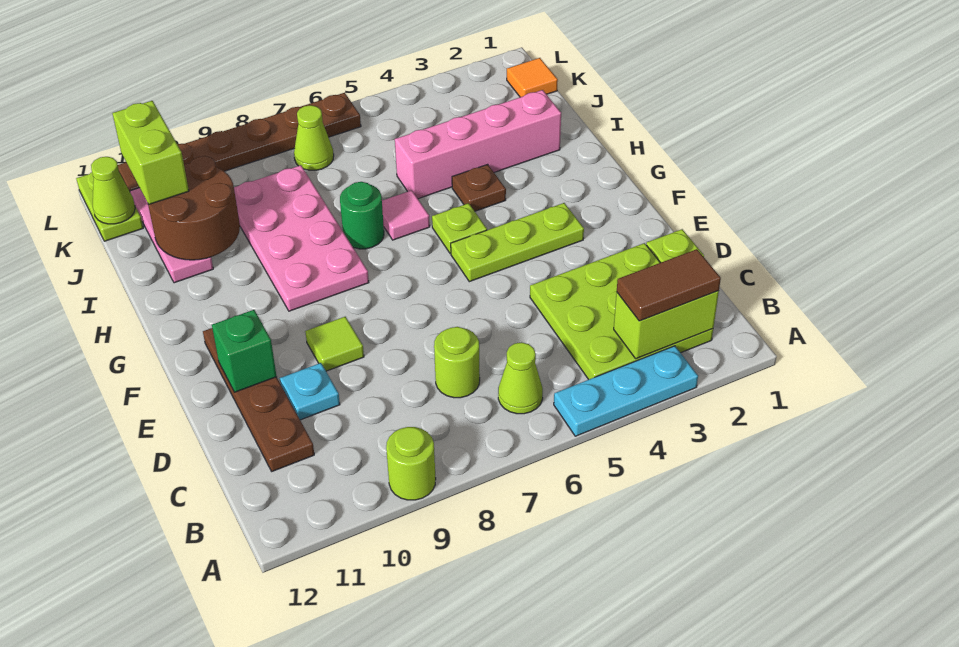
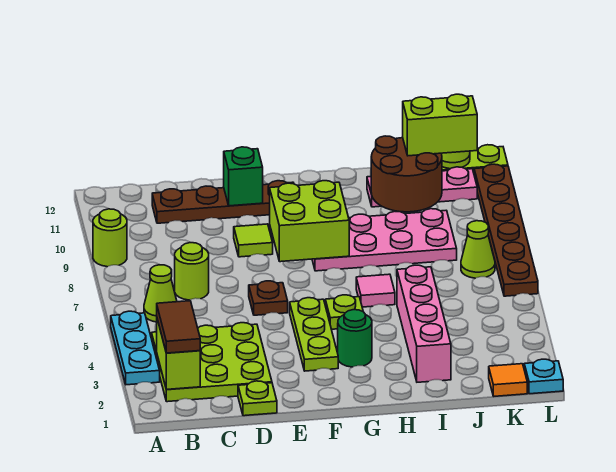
cyan plate D10 level 1 -> cyan plate L1 level 1
none -> lime brick F8:G9 level 2
brown plate H4 level 1 -> brown plate E6 level 1
green round brick H7 level 1 -> green round brick G3 level 1

